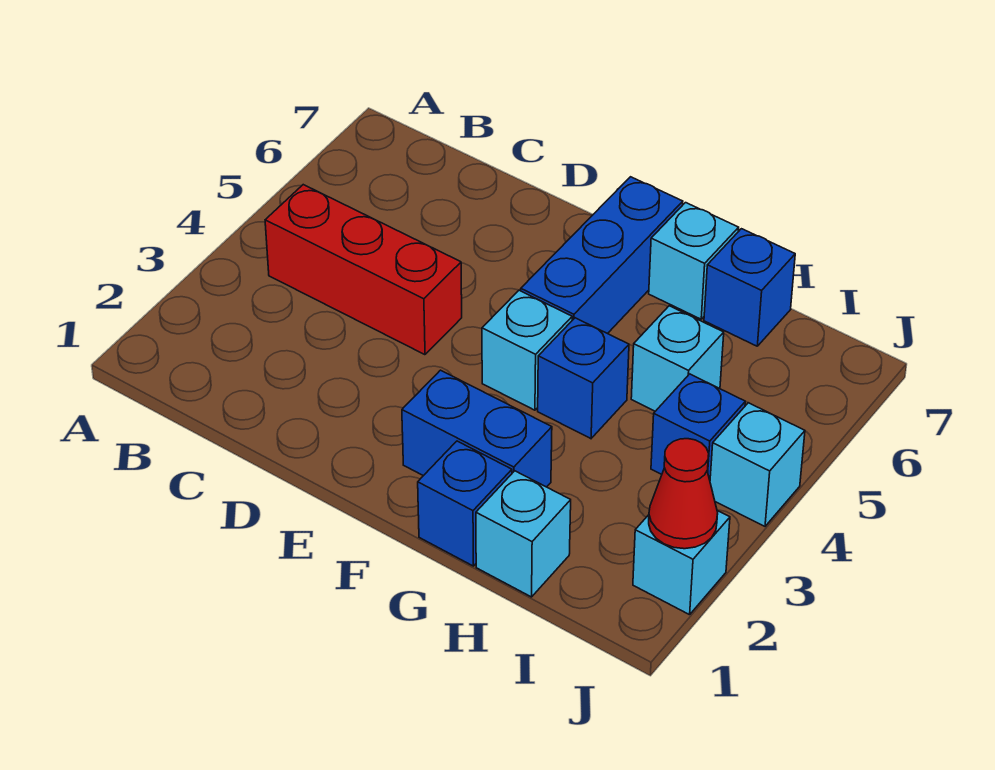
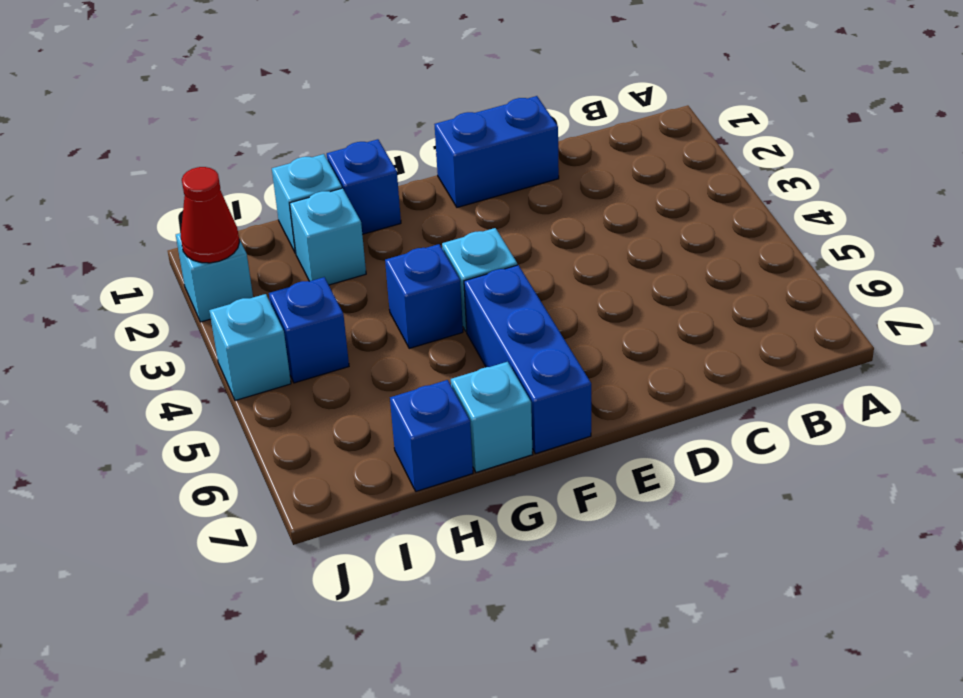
red brick B4:D4 level 1 -> none
blue brick F2:G2 level 1 -> blue brick D1:E1 level 1
cyan brick H5 level 1 -> cyan brick H2 level 1

